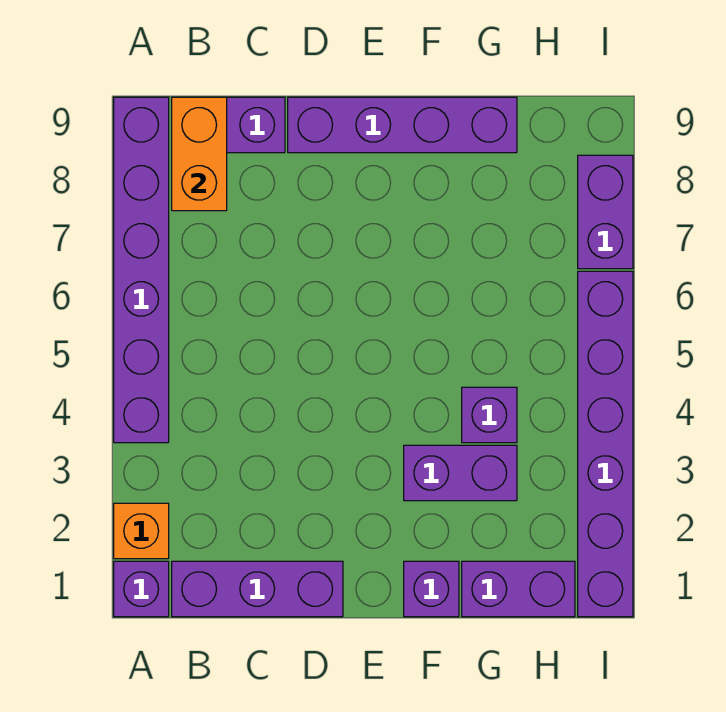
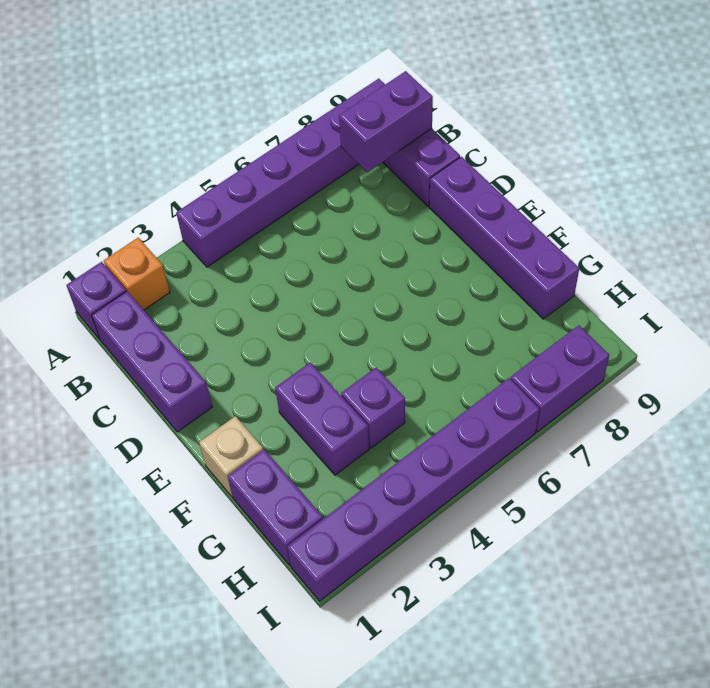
orange brick B8:B9 level 2 -> purple brick B8:B9 level 2
purple brick F1 level 1 -> tan brick F1 level 1

